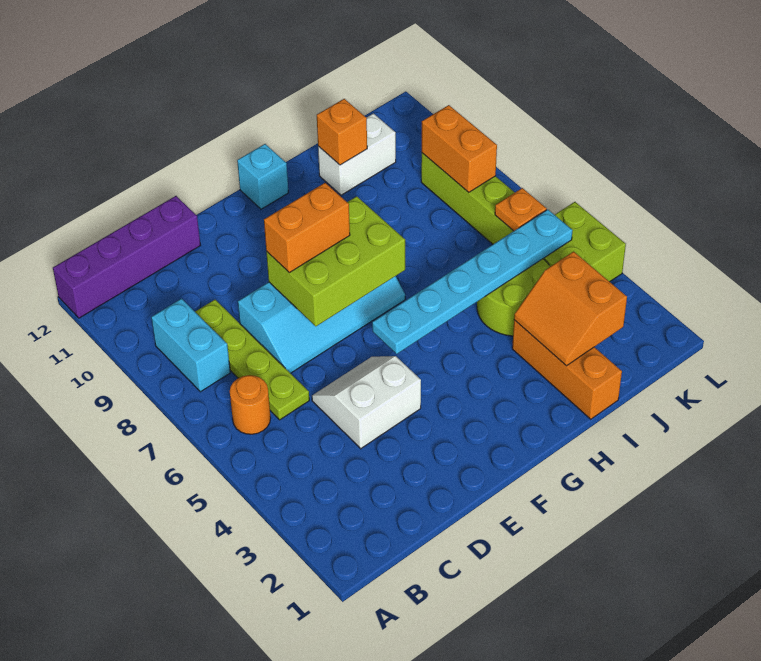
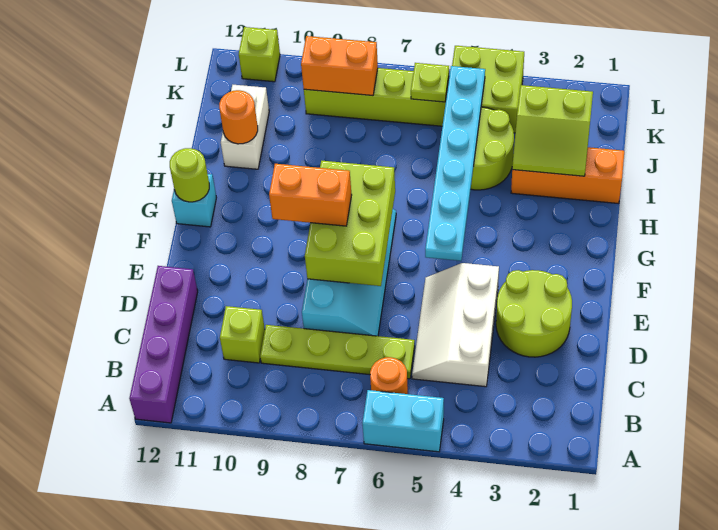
cyan brick B8:B9 level 1 -> cyan brick A5:A6 level 1
none -> lime brick C10 level 1
none -> lime round brick D2:E3 level 1
white slope D4:E5 level 1 top 4 -> white slope C4:E5 level 1 top 4
orange brick E8:F8 level 3 -> orange brick F8:F9 level 3
none -> lime round brick G12 level 2
orange slope I2:J3 level 2 top J -> lime slope I2:J3 level 2 top J
orange brick I11 level 2 -> orange round brick I11 level 2
orange plate K6 level 2 -> lime plate K6 level 2
none -> lime brick L11 level 1

